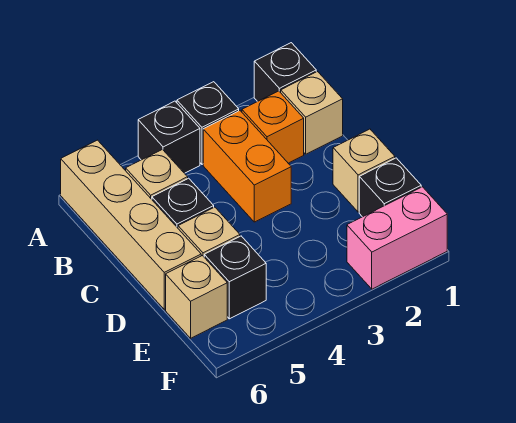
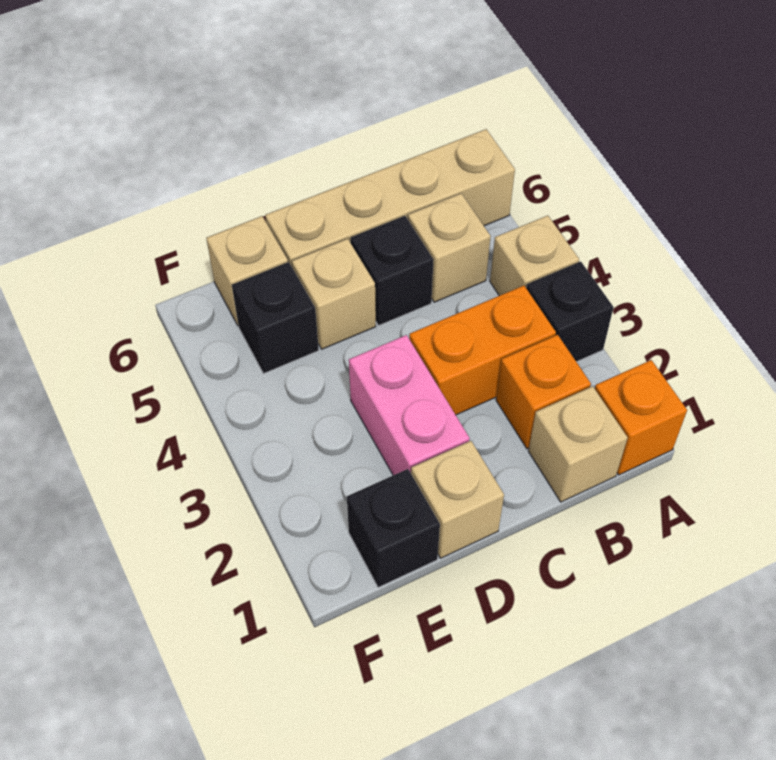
black brick A1 level 1 -> orange brick A1 level 1
black brick A4 level 1 -> tan brick A4 level 1
pink brick F1:F2 level 1 -> pink brick D2:D3 level 1

